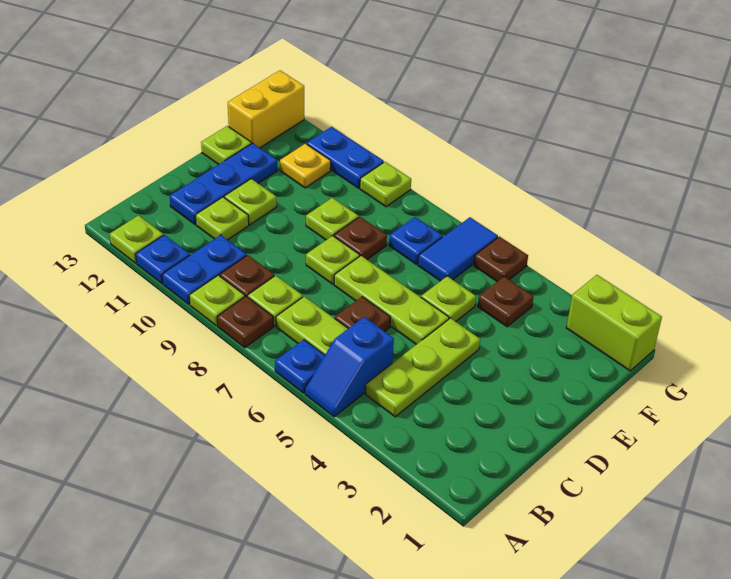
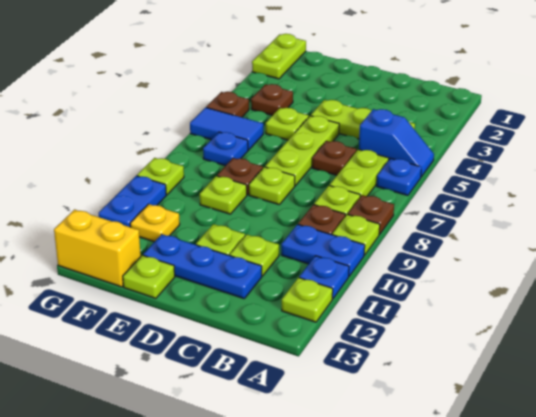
lime brick G1:G2 level 1 -> lime plate G1:G2 level 1

